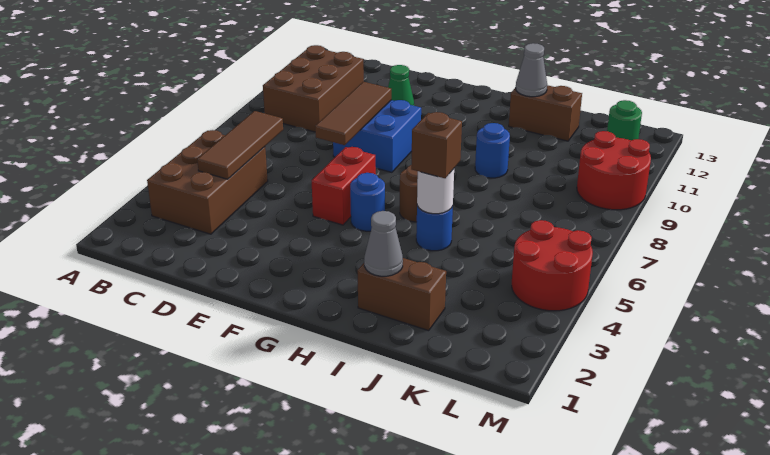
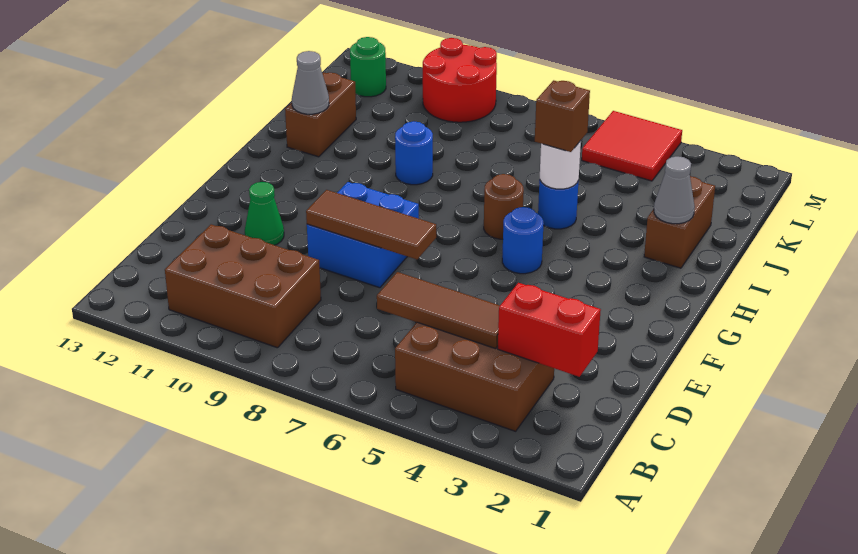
red brick F5:F6 level 1 -> red brick C2:C3 level 2
red round brick L4:M5 level 1 -> red tile L4:M5 level 1

